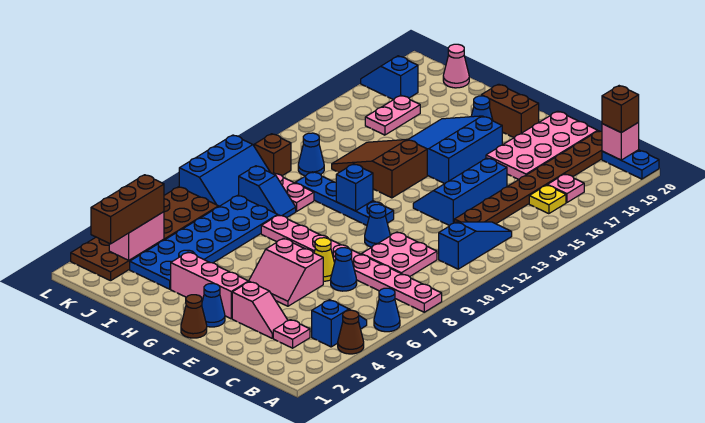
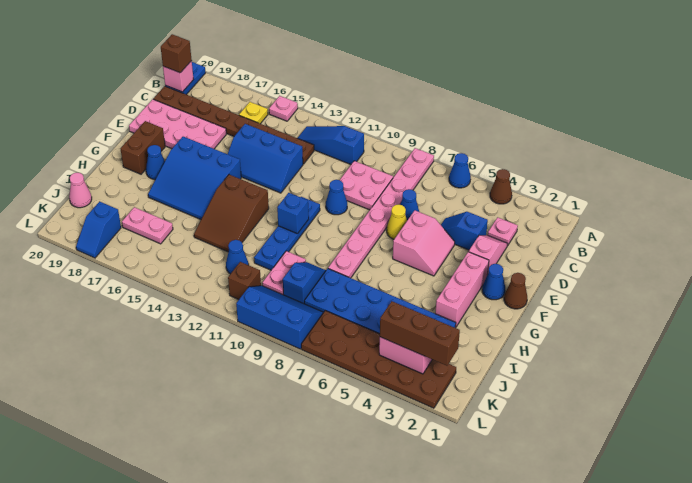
blue slope B4:B5 level 1 top 4 -> blue slope D4:D5 level 1 top 4
pink plate B17 level 1 -> pink plate A15 level 1

